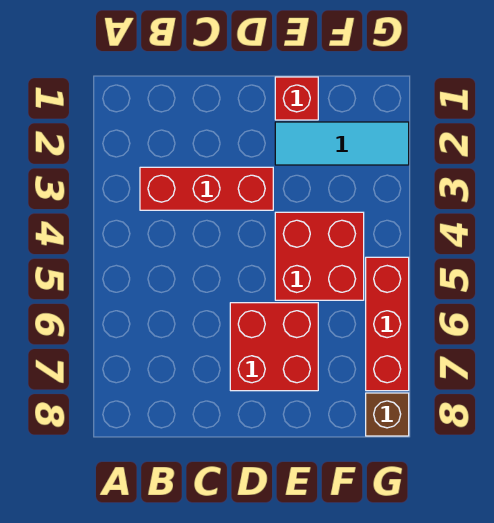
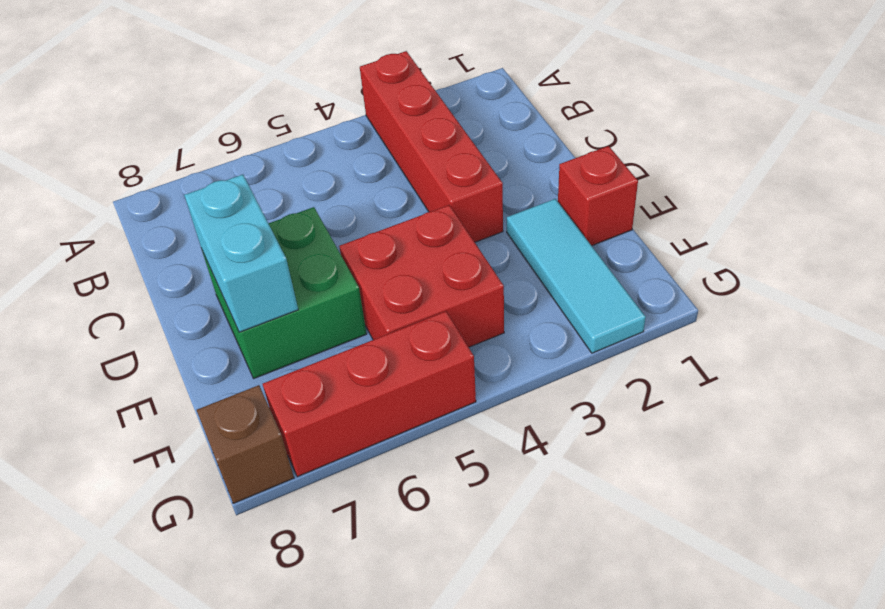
red brick B3:D3 level 1 -> red brick A3:D3 level 1
red brick D6:E7 level 1 -> green brick D6:E7 level 1
none -> cyan brick D7:E7 level 2

